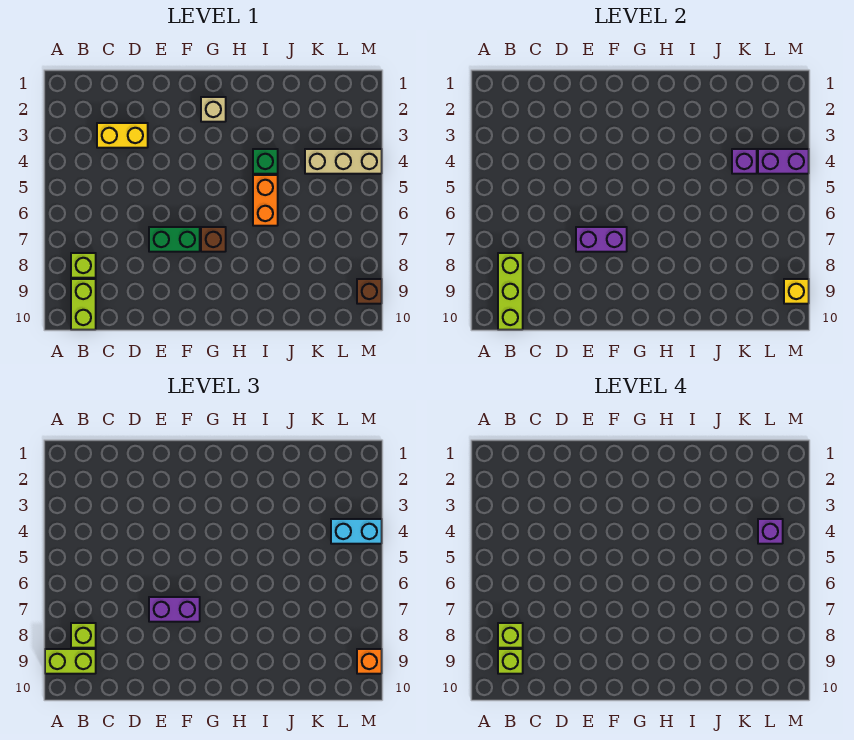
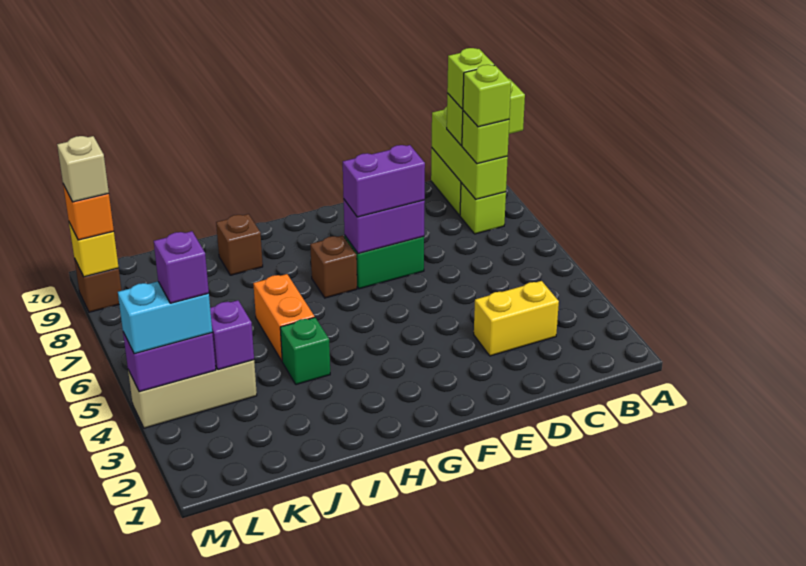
tan brick G2 level 1 -> tan brick M9 level 4
none -> brown brick I9 level 1

